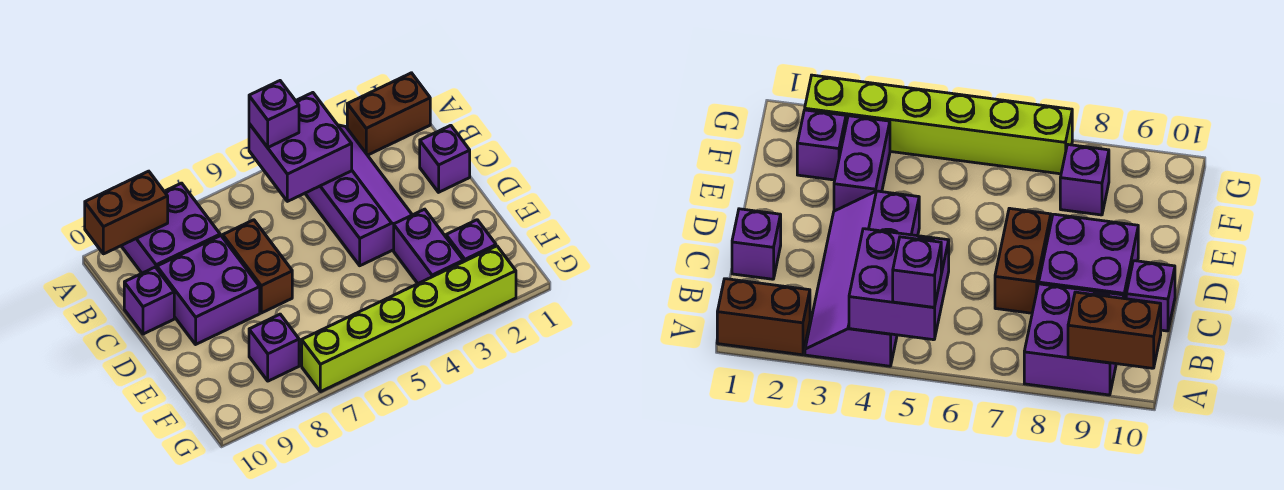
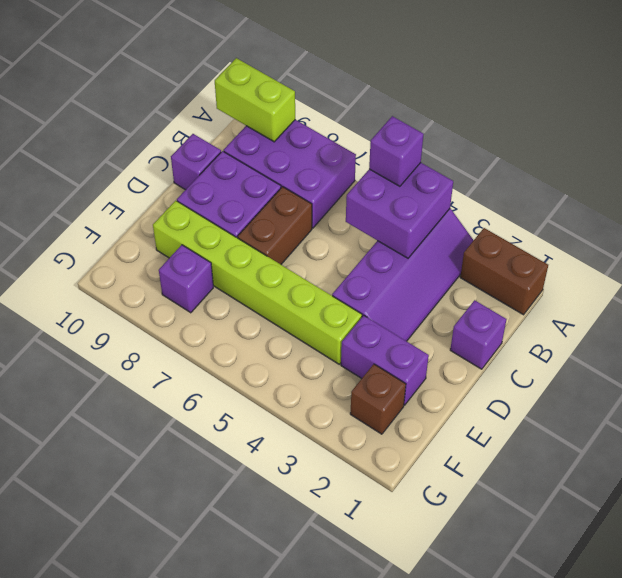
purple brick A8:B9 level 1 -> purple brick A7:B9 level 1
brown brick A9:A10 level 2 -> lime brick A9:A10 level 2
purple brick E3:F3 level 1 -> purple brick E2:E3 level 1
purple brick F2 level 1 -> brown brick F2 level 1
lime brick G2:G7 level 1 -> lime brick E4:E9 level 1

